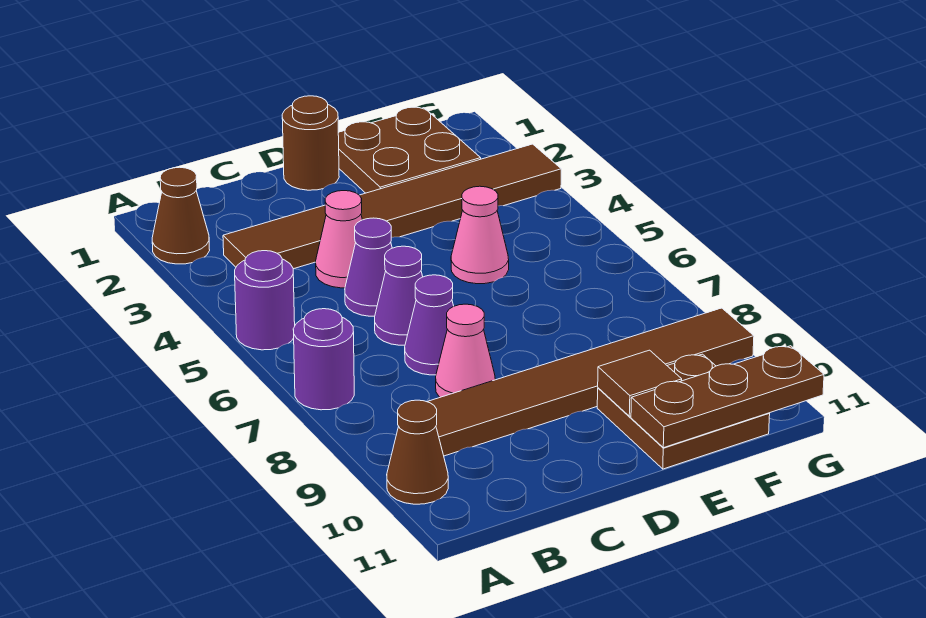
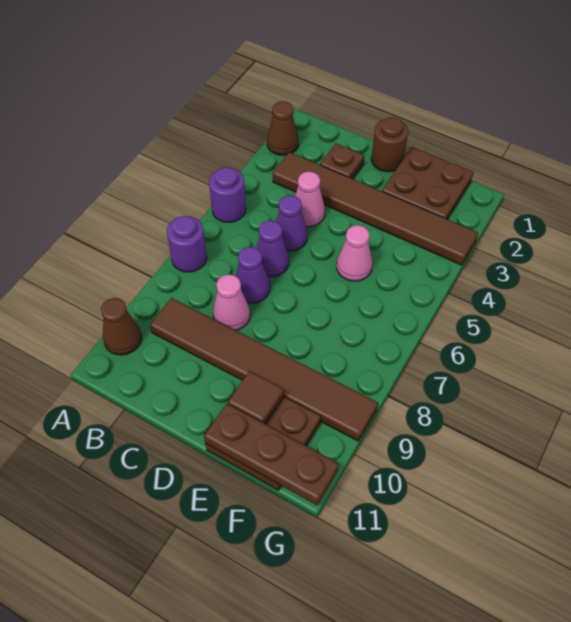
none -> brown plate C2 level 1

